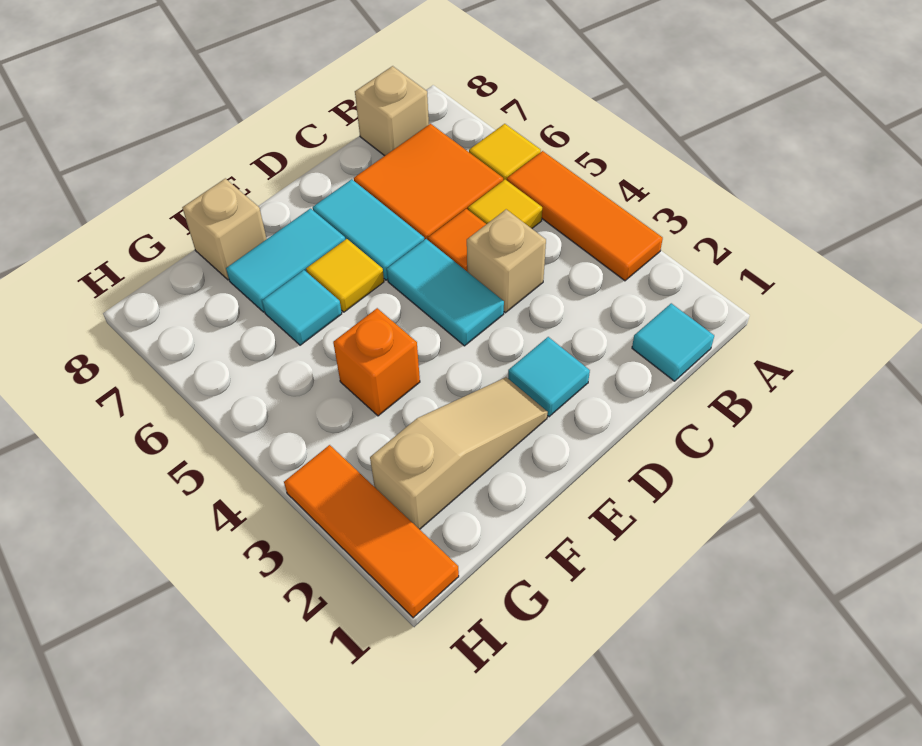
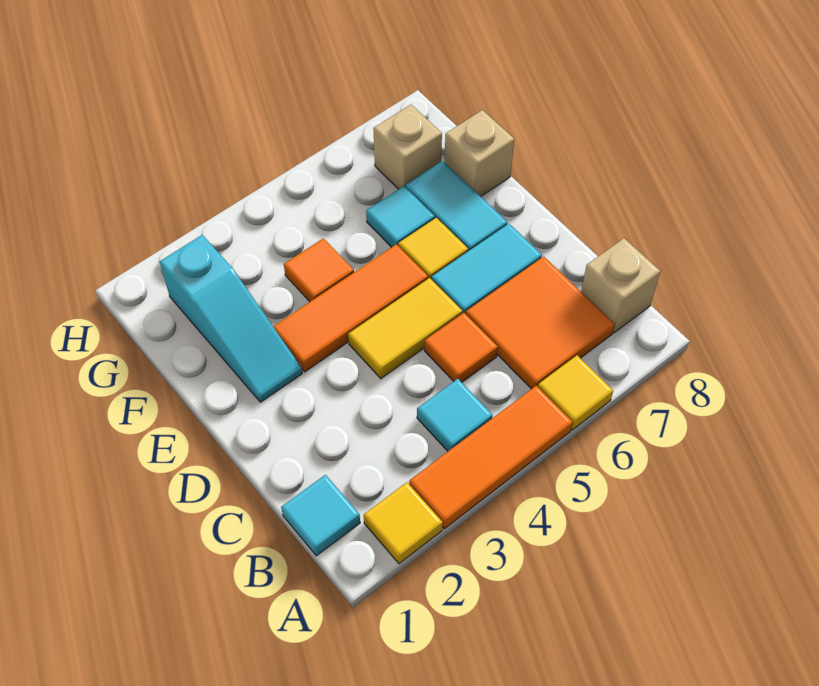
yellow tile B5 level 1 -> yellow tile A2 level 1
tan brick C4 level 1 -> tan brick G7 level 1
cyan tile D2 level 1 -> cyan tile B4 level 1
cyan tile D4:D5 level 1 -> yellow tile D4:D5 level 1
tan slope E2:G2 level 1 top G -> cyan slope E2:G2 level 1 top G
orange brick F4 level 1 -> orange tile F4 level 1
orange tile H1:H3 level 1 -> orange tile E3:E5 level 1

